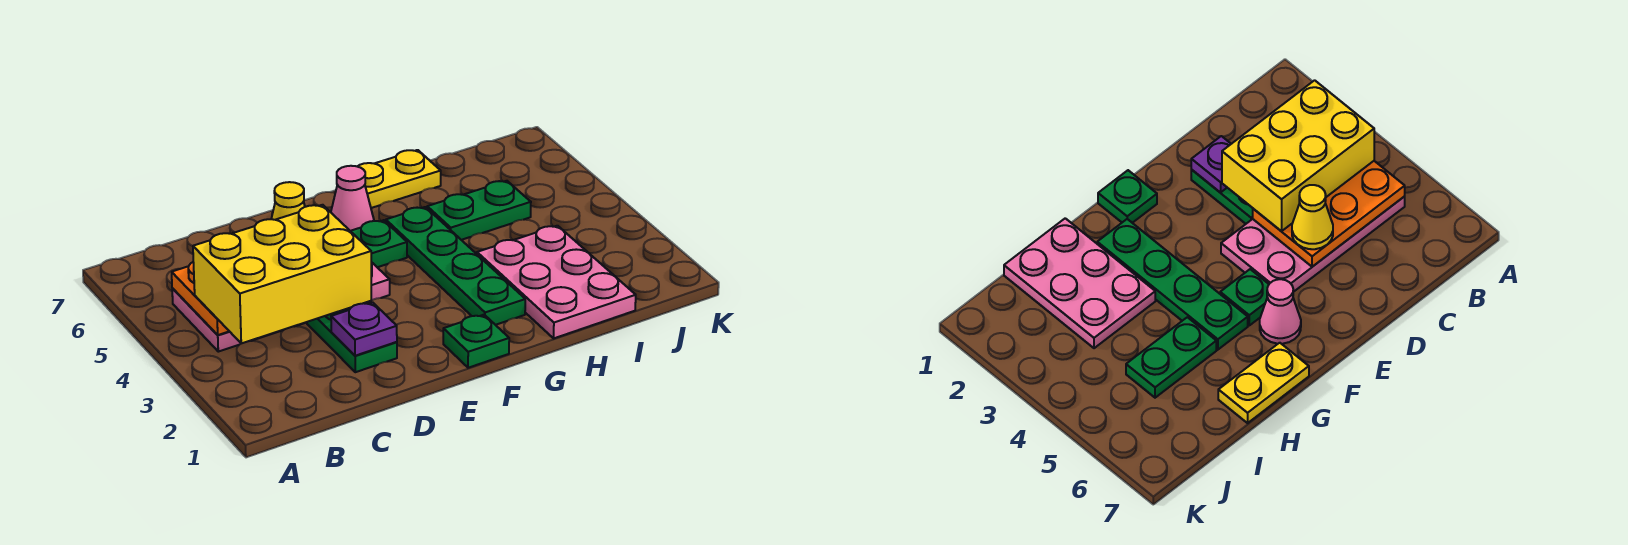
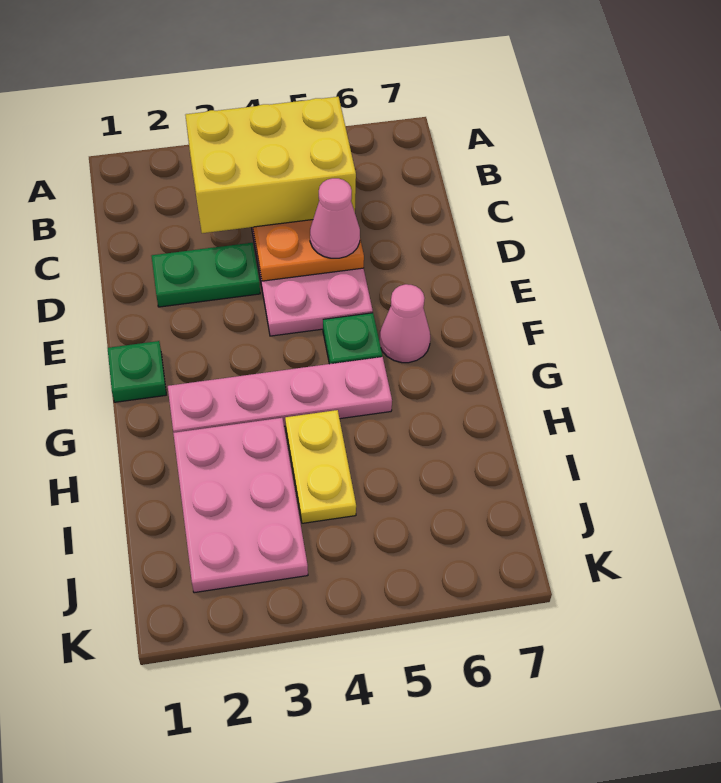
yellow brick B3:D4 level 3 -> yellow brick B3:C5 level 3
purple plate D2 level 2 -> none
yellow cone D5 level 3 -> pink cone D5 level 3
green plate G2:G5 level 1 -> pink plate G2:G5 level 1
yellow plate G7:H7 level 1 -> yellow plate H4:I4 level 1
pink plate H1:I3 level 1 -> pink plate H2:J3 level 1
green plate H5:I5 level 1 -> none

